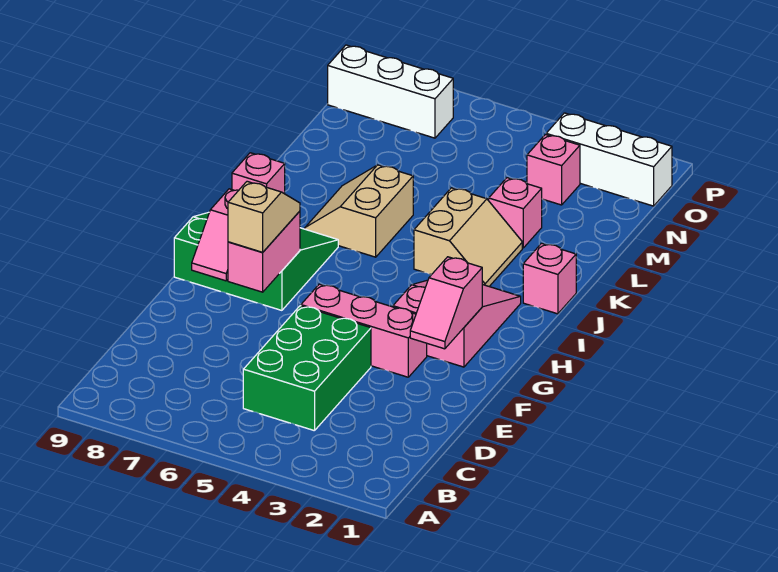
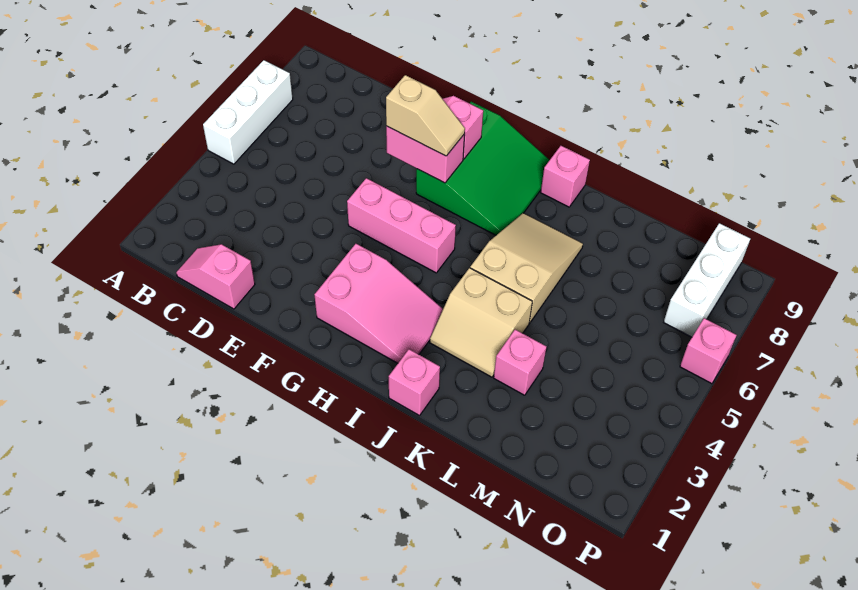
green brick C4:E5 level 1 -> none
pink slope F2:G2 level 2 top G -> pink slope C1:D1 level 1 top D
pink brick F3:F5 level 1 -> pink brick F5:H5 level 1
tan slope J6:K7 level 1 top 6 -> tan slope J5:K7 level 1 top 5
pink brick N3 level 1 -> pink brick P6 level 1
white brick O1:O3 level 1 -> white brick A5:A7 level 1

